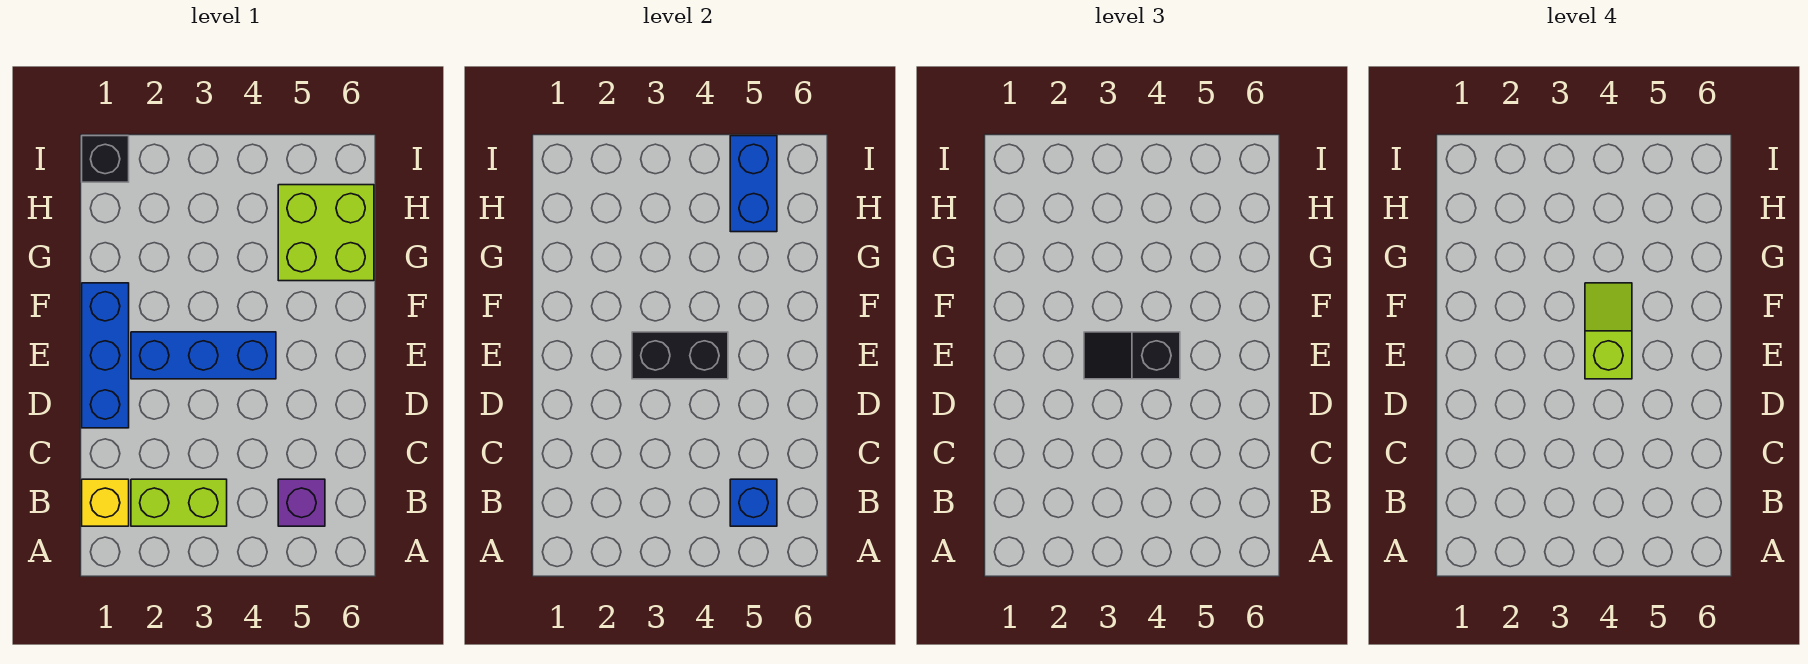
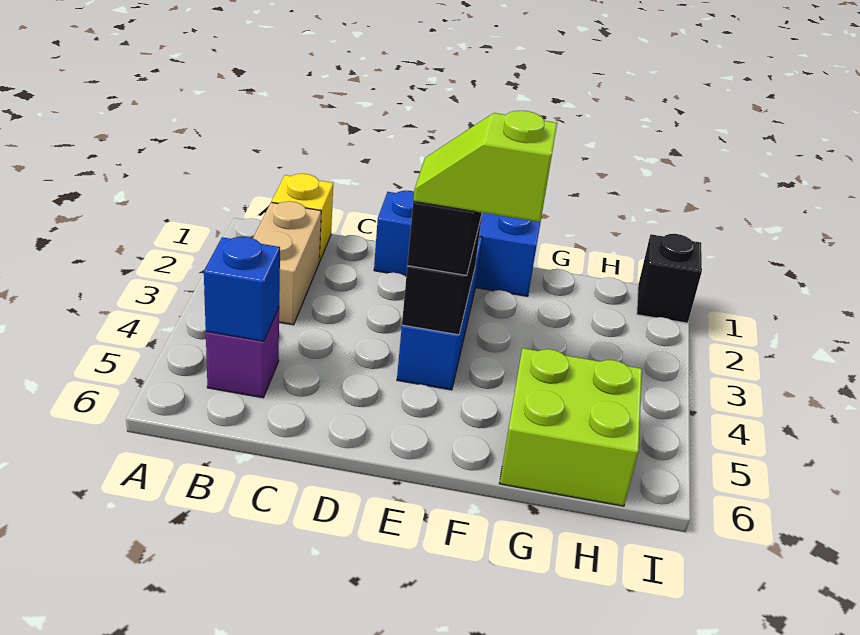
lime brick B2:B3 level 1 -> tan brick B2:B3 level 1
lime slope E4:F4 level 4 top E -> lime slope E4:F4 level 4 top F
blue brick H5:I5 level 2 -> none

